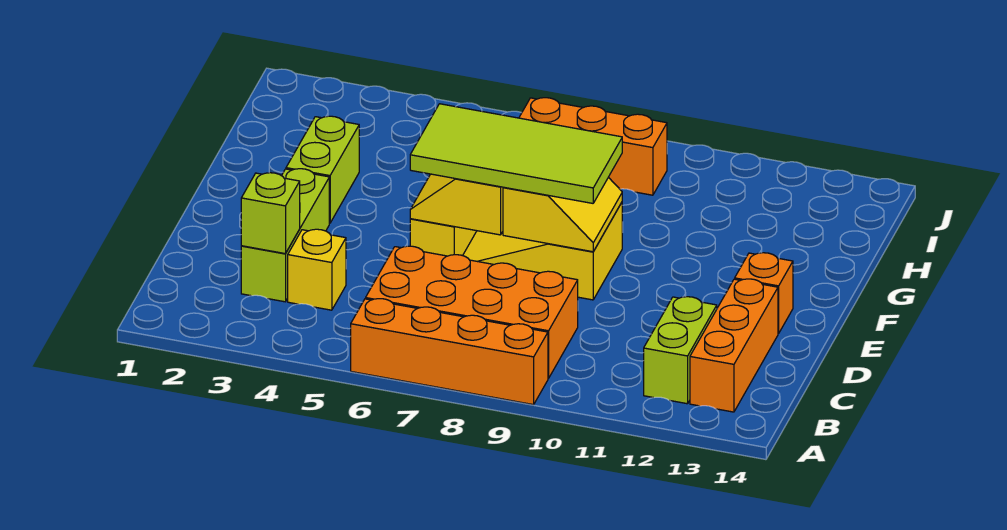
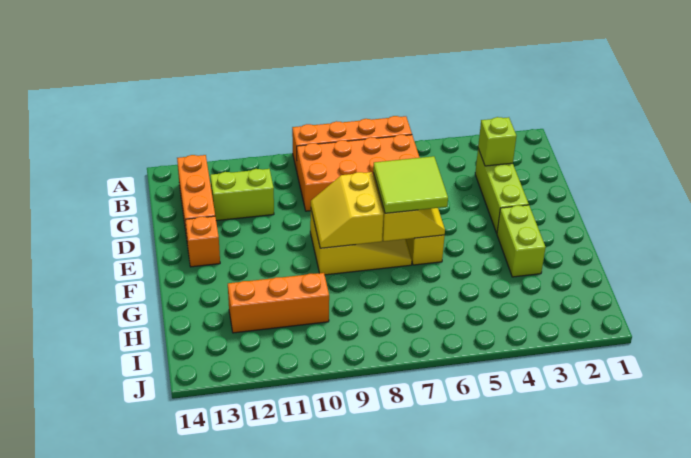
lime brick B12:C12 level 1 -> lime brick C11:C12 level 1
yellow brick C4 level 1 -> none
lime tile E6:F9 level 3 -> lime tile E6:F7 level 3
orange brick I7:I9 level 1 -> orange brick H10:H12 level 1

